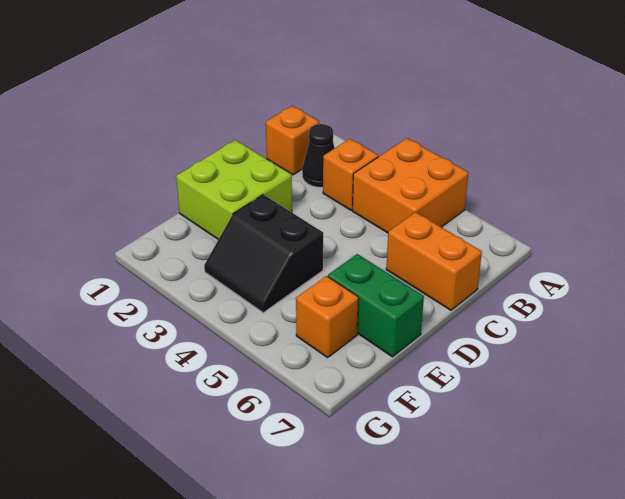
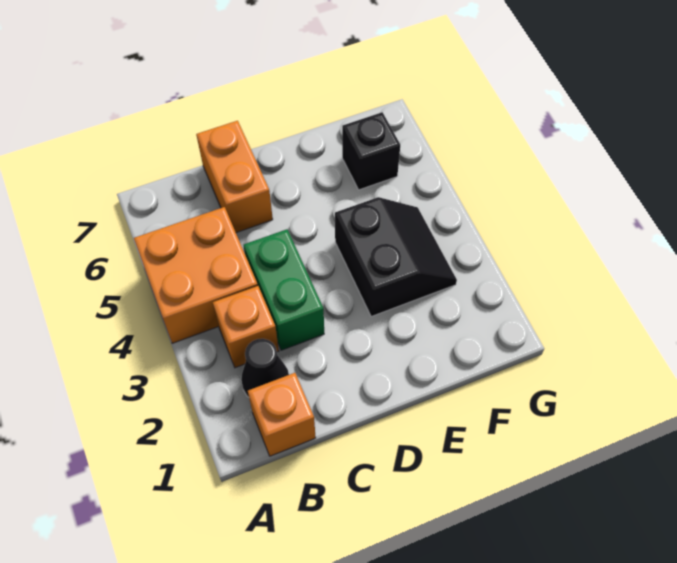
lime brick D1:E2 level 1 -> none
green brick E6:E7 level 1 -> green brick C3:C4 level 1
orange brick F6 level 1 -> black brick F6 level 1

